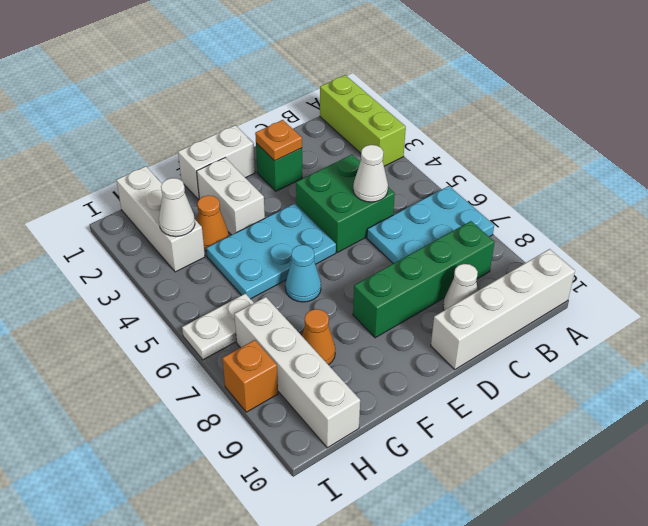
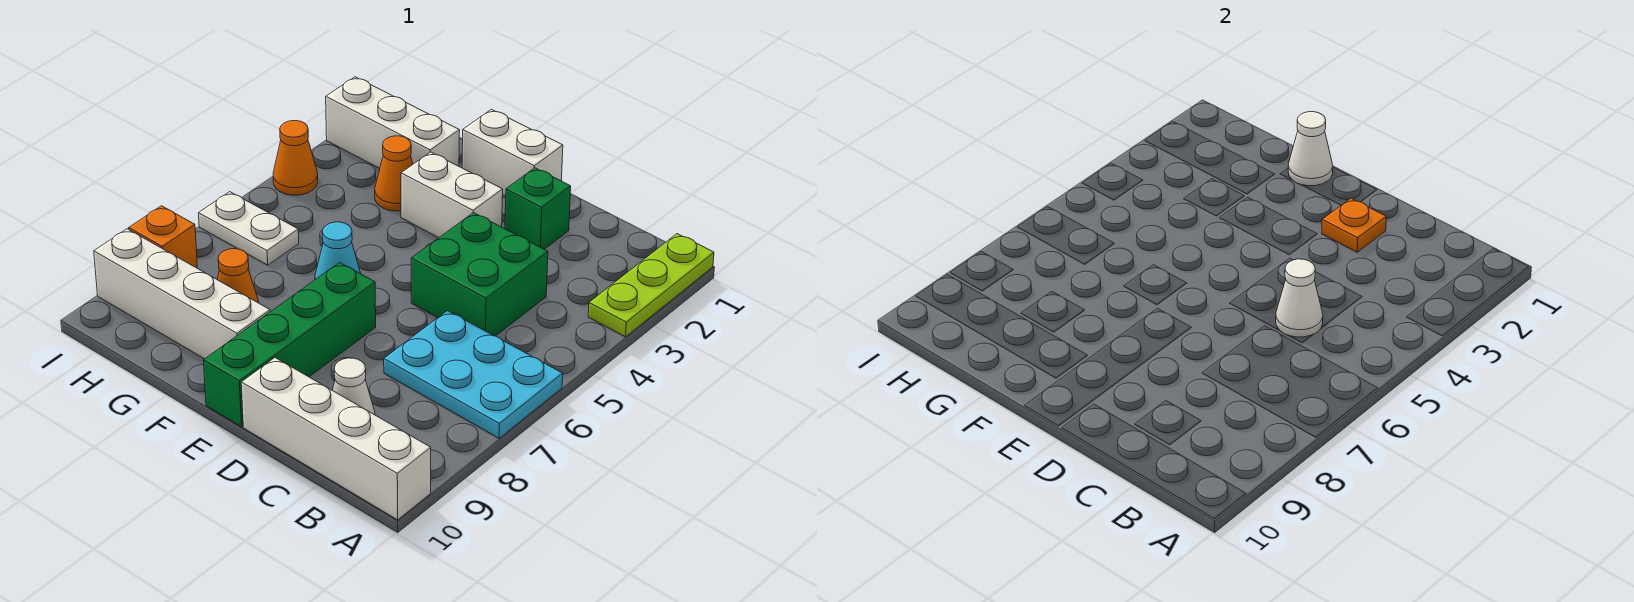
lime brick A1:A3 level 1 -> lime plate A1:A3 level 1
green brick B8:E8 level 1 -> green brick E7:E10 level 1
cyan plate E4:G5 level 1 -> none
white brick F2:F3 level 1 -> white brick E3:F3 level 1
white brick H1:H3 level 1 -> white brick G2:I2 level 1
white cone H3 level 2 -> white cone F1 level 2
white brick H7:H10 level 1 -> white brick F9:I9 level 1
none -> orange cone I4 level 1

